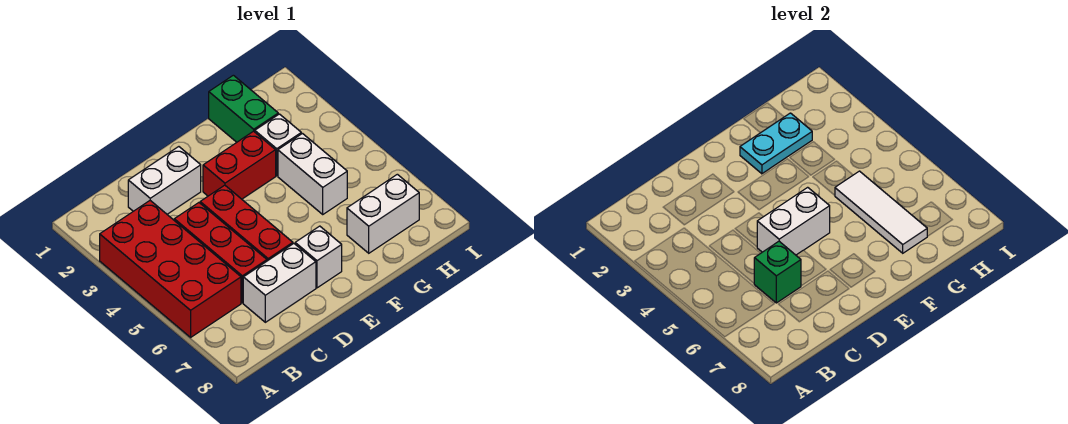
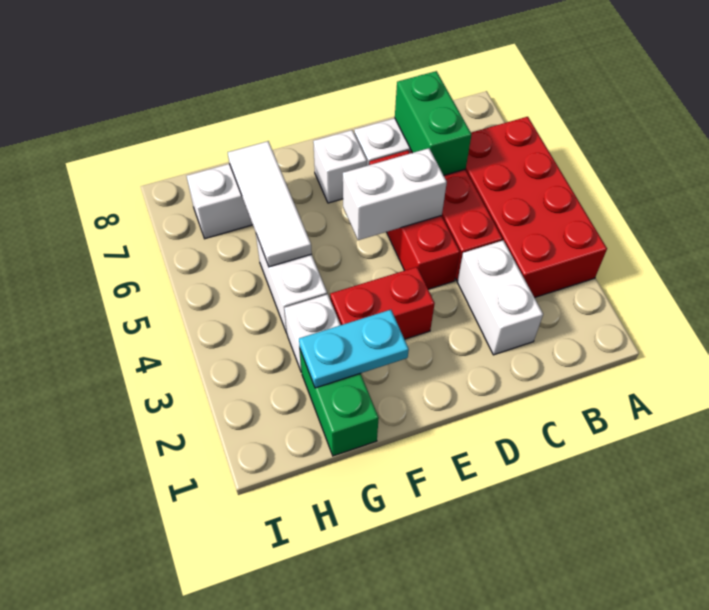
white brick C2:D2 level 1 -> white brick C2:C3 level 1
green brick C6 level 2 -> green brick C6:C7 level 2

